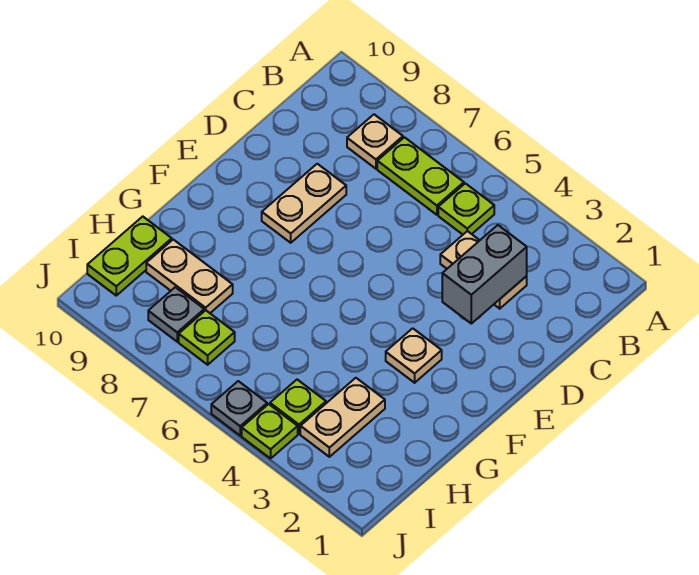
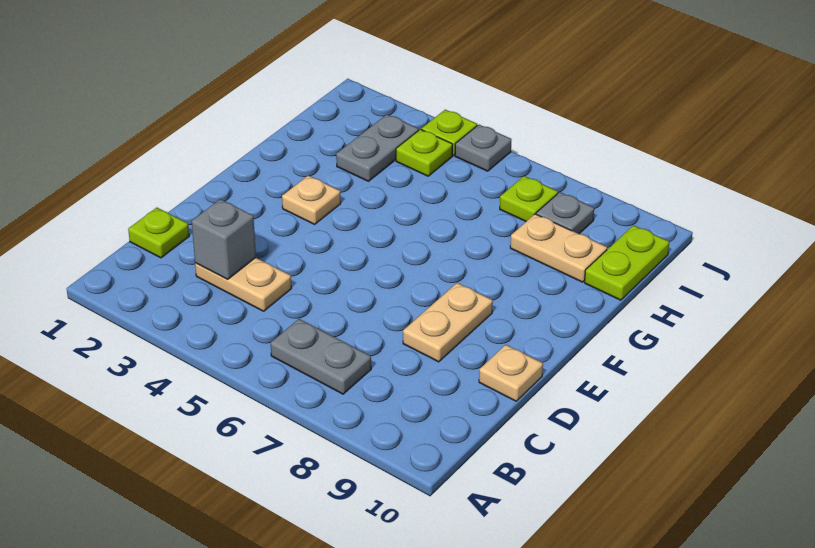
lime plate B5 level 1 -> lime plate C1 level 1
lime plate B6:B7 level 1 -> grey plate B6:B7 level 1
tan plate B8 level 1 -> tan plate D10 level 1
grey brick C3:D3 level 2 -> grey brick C3 level 2
tan plate H3:I3 level 1 -> grey plate H3:I3 level 1

